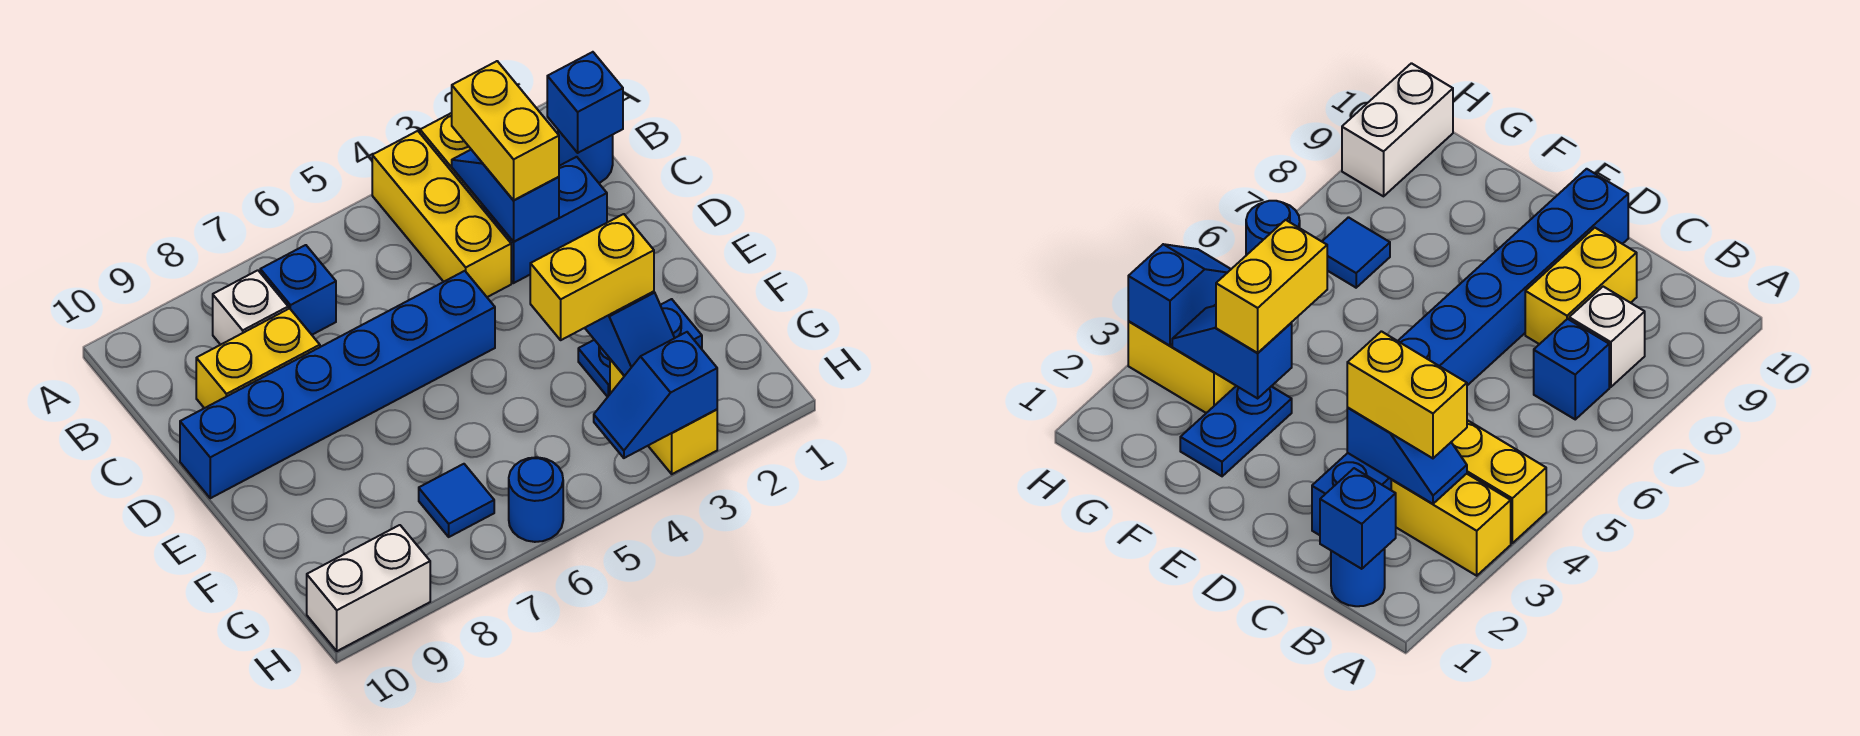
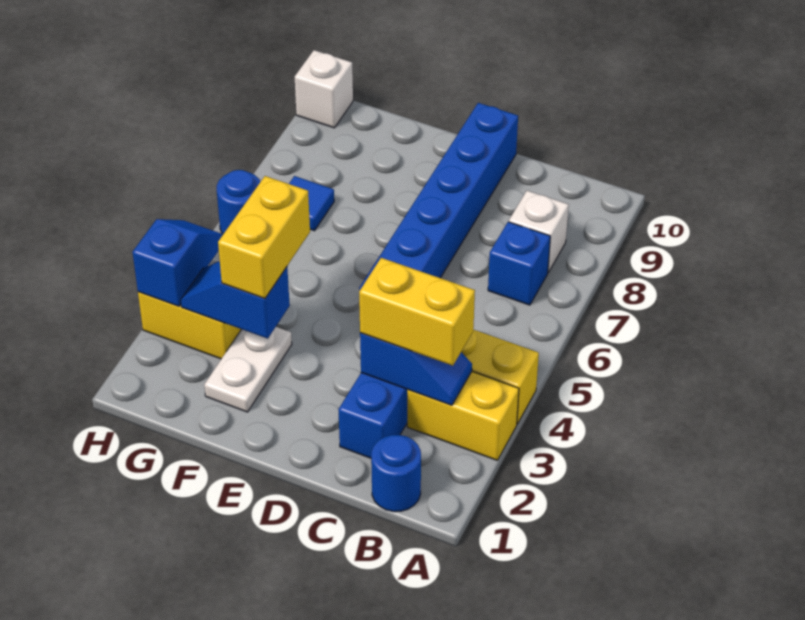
blue brick B1 level 2 -> none
yellow brick C8:C9 level 1 -> none
blue plate F2:F3 level 1 -> white plate F2:F3 level 1
white brick H9:H10 level 1 -> white brick H10 level 1

